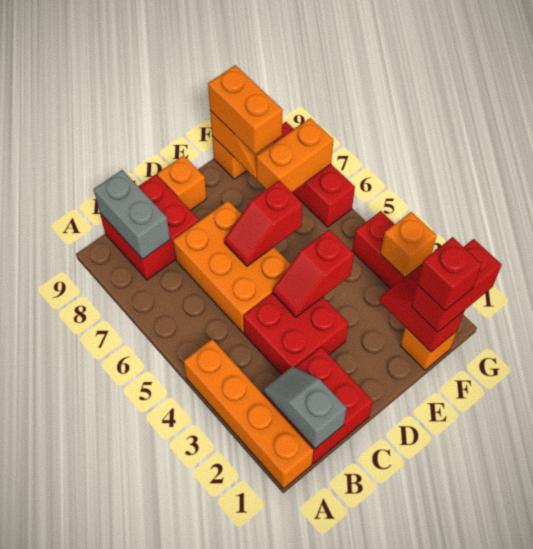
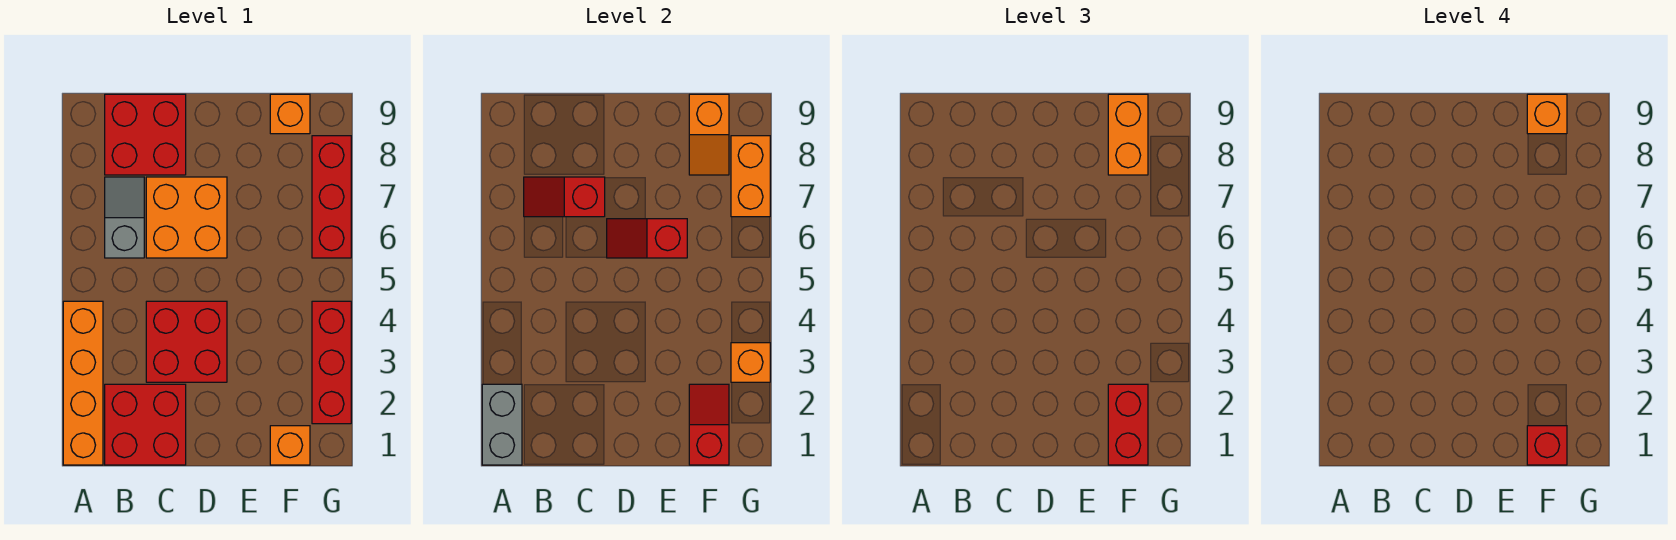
grey slope B1:B2 level 2 top 1 -> grey slope B6:B7 level 1 top 6
grey brick B8:B9 level 2 -> grey brick A1:A2 level 2
orange brick C5:D7 level 1 -> orange brick C6:D7 level 1
red slope D4:E4 level 2 top E -> red slope B7:C7 level 2 top C
orange brick D9 level 1 -> orange brick F9 level 4
red brick F1:G1 level 3 -> red brick F1:F2 level 3
orange brick F7:G7 level 2 -> orange brick G7:G8 level 2

